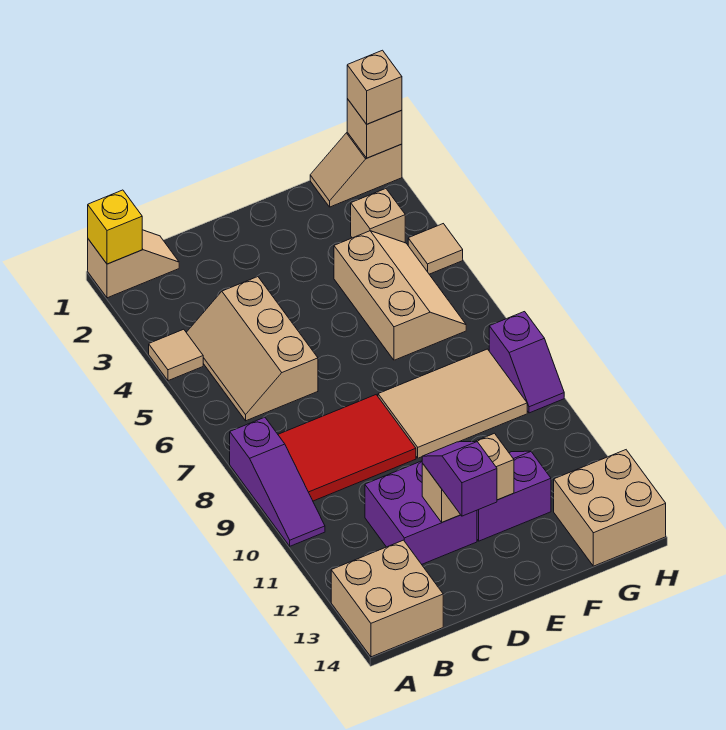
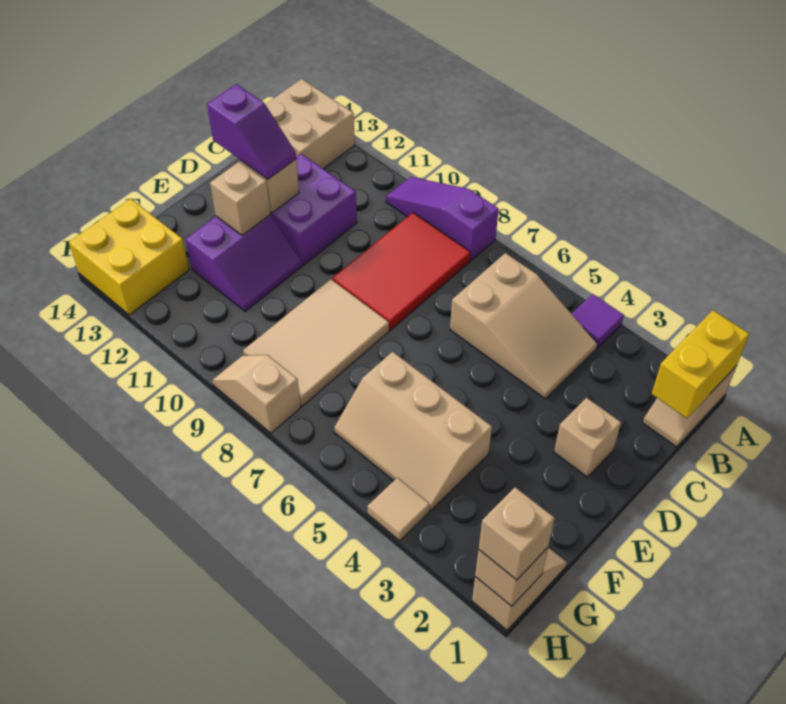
yellow brick A1 level 2 -> yellow brick A1:B1 level 2
tan tile A4 level 1 -> purple tile A4 level 1
tan slope B4:C6 level 1 top C -> tan slope B4:C6 level 1 top 6
tan brick G3 level 1 -> tan brick D2 level 1
tan brick G13:H14 level 1 -> yellow brick G13:H14 level 1
purple slope H8:H9 level 1 top 8 -> tan slope H8:H9 level 1 top 8

